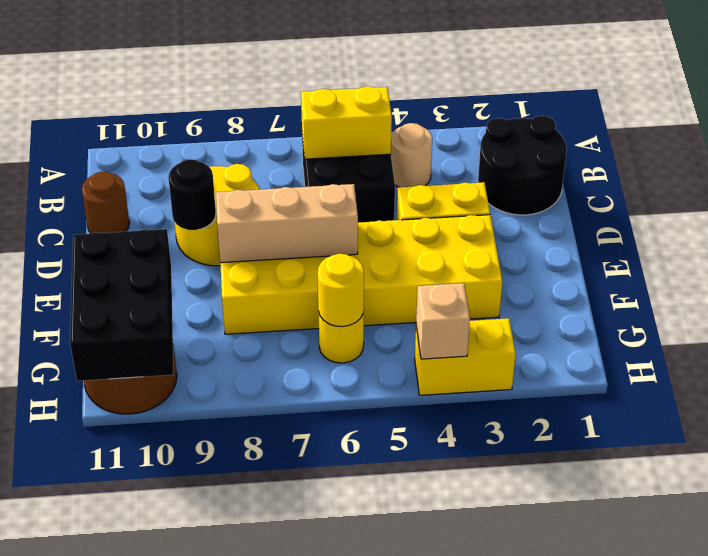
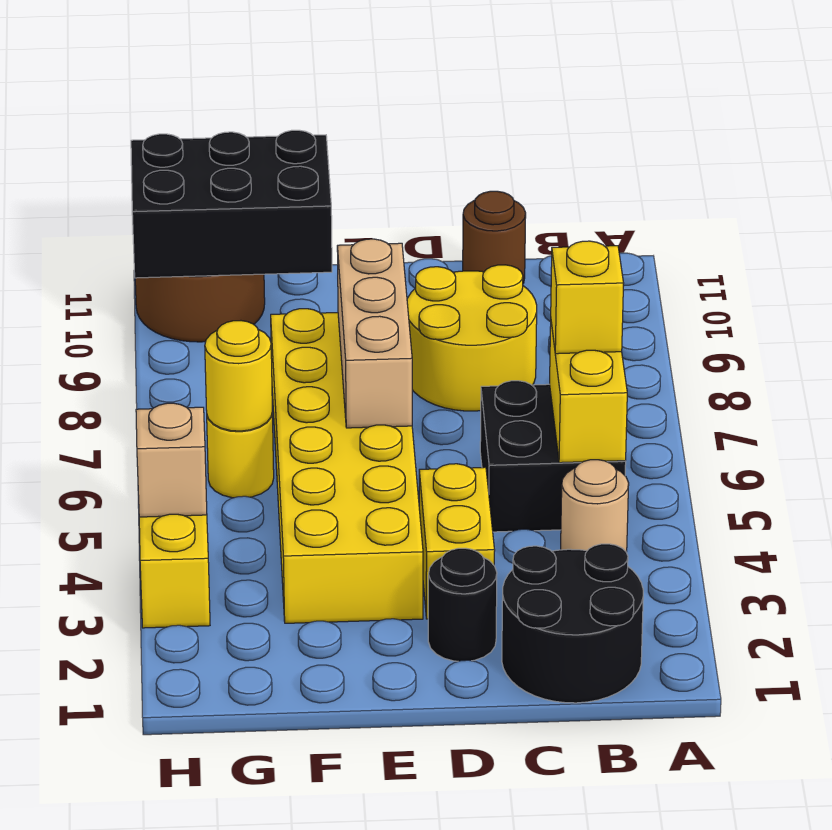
none -> yellow brick B6 level 3
black round brick D9 level 2 -> black round brick D2 level 1

